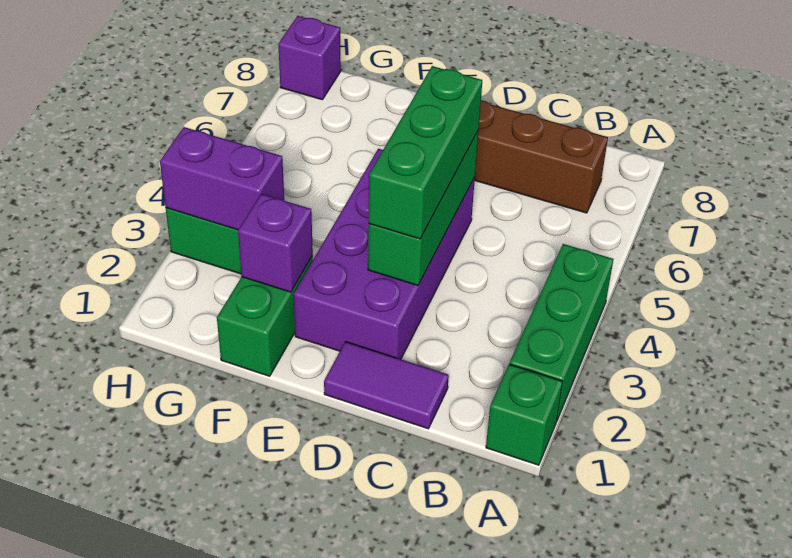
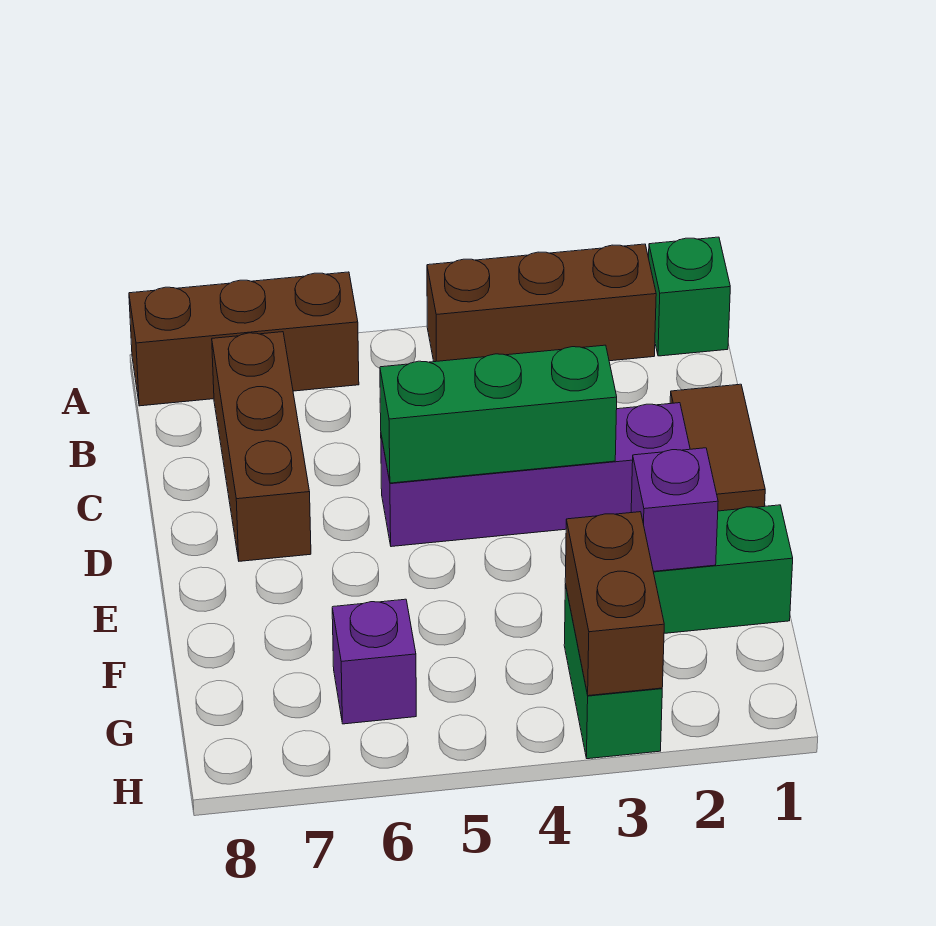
green brick A2:A4 level 1 -> brown brick A2:A4 level 1
none -> brown brick A6:A8 level 1
purple tile C1:D1 level 1 -> brown tile C1:D1 level 1
purple brick D2:E5 level 1 -> purple brick D2:D5 level 1
green brick D3:D5 level 3 -> none
purple brick G3:H3 level 2 -> brown brick G3:H3 level 2
purple brick H8 level 1 -> purple brick G6 level 1

